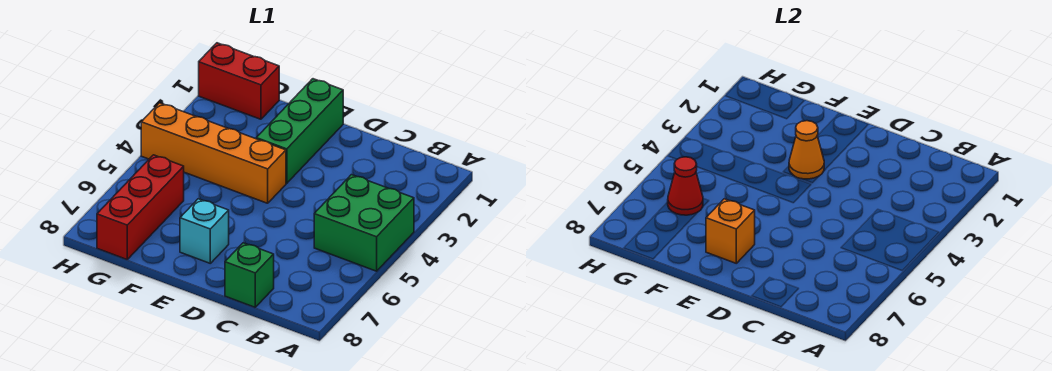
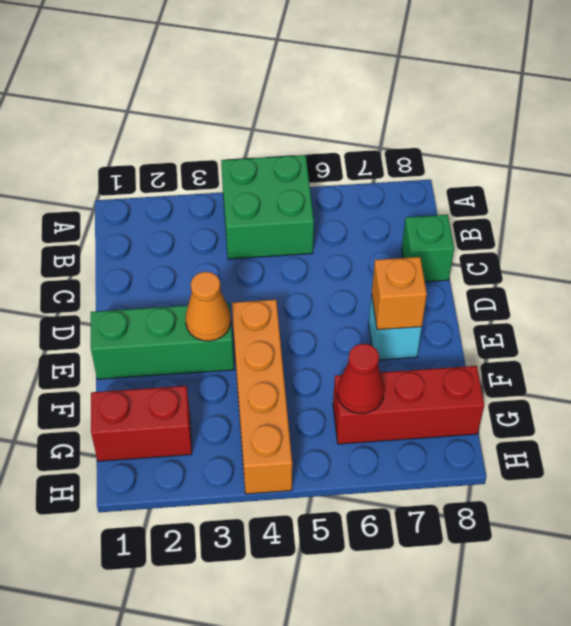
red brick G1:H1 level 1 -> red brick G1:G2 level 1

